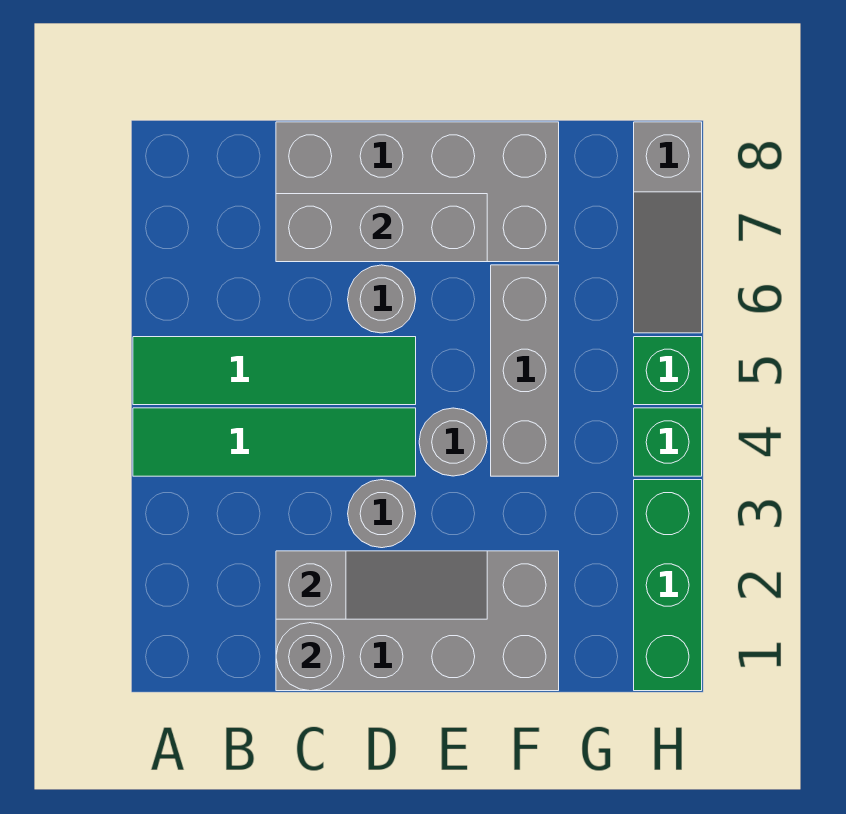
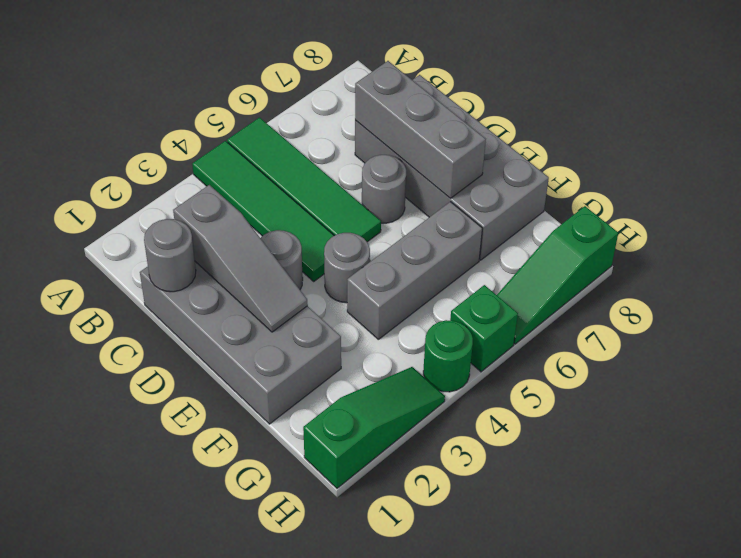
green brick H1:H3 level 1 -> green slope H1:H3 level 1 top 1
green brick H4 level 1 -> green round brick H4 level 1
grey slope H6:H8 level 1 top 8 -> green slope H6:H8 level 1 top 8

